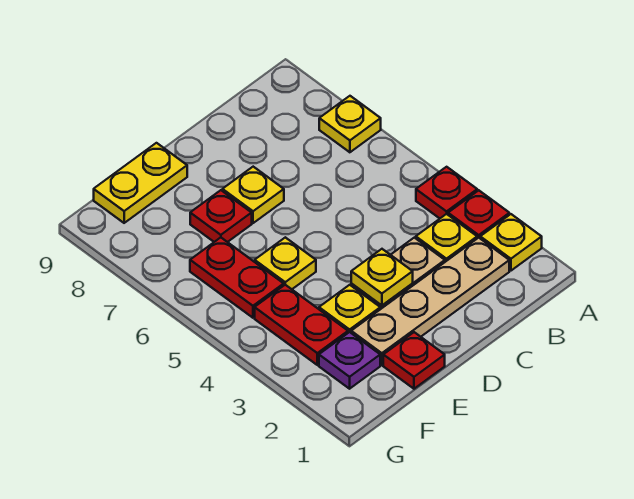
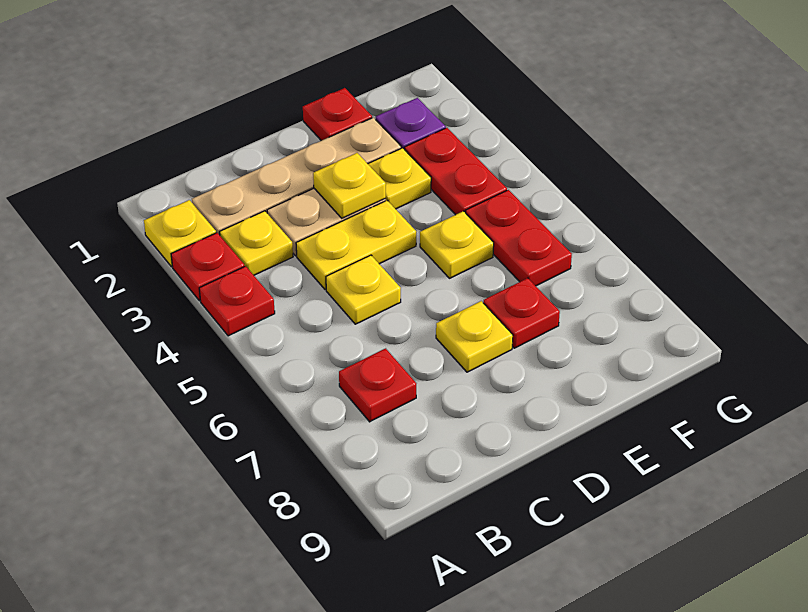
yellow plate A7 level 1 -> yellow plate C5 level 1
none -> red plate B7 level 1
yellow plate E9:F9 level 1 -> yellow plate C4:D4 level 1

